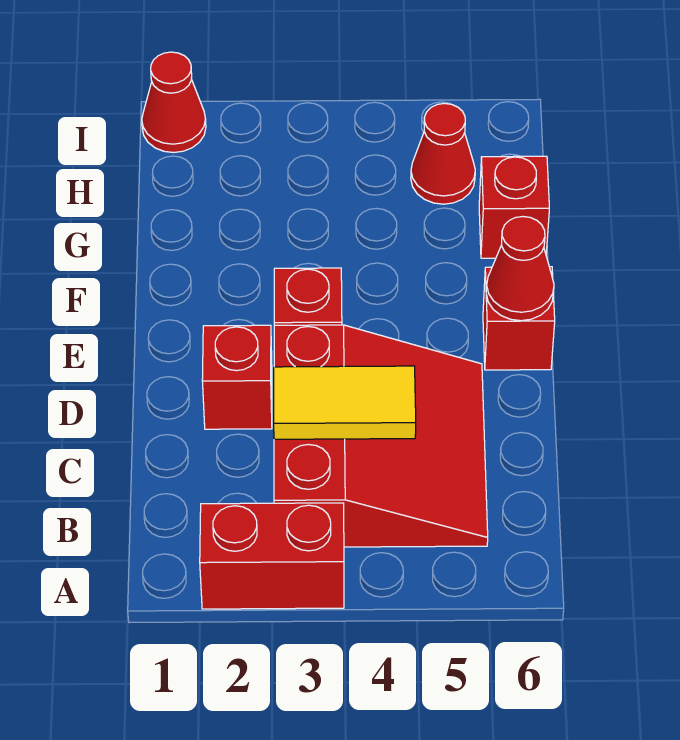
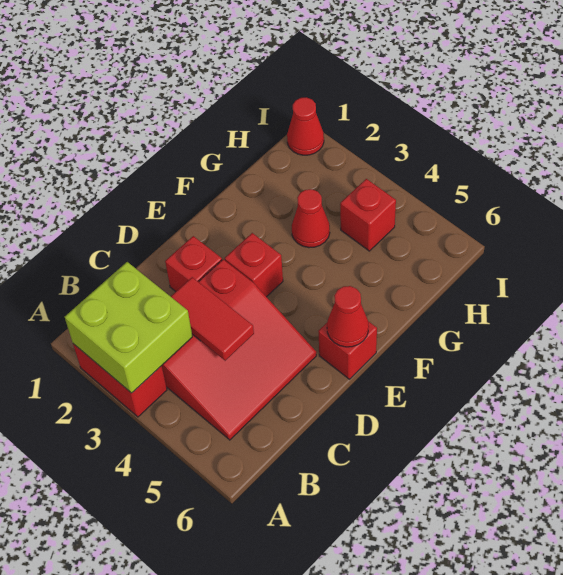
none -> lime brick A2:B3 level 2
yellow tile C3:C4 level 2 -> red tile C3:C4 level 2
red brick G6 level 1 -> red brick H4 level 1
red cone H5 level 1 -> red cone G3 level 1

